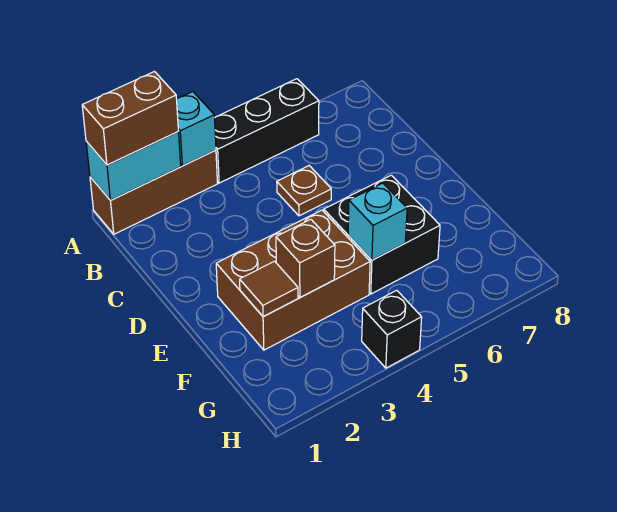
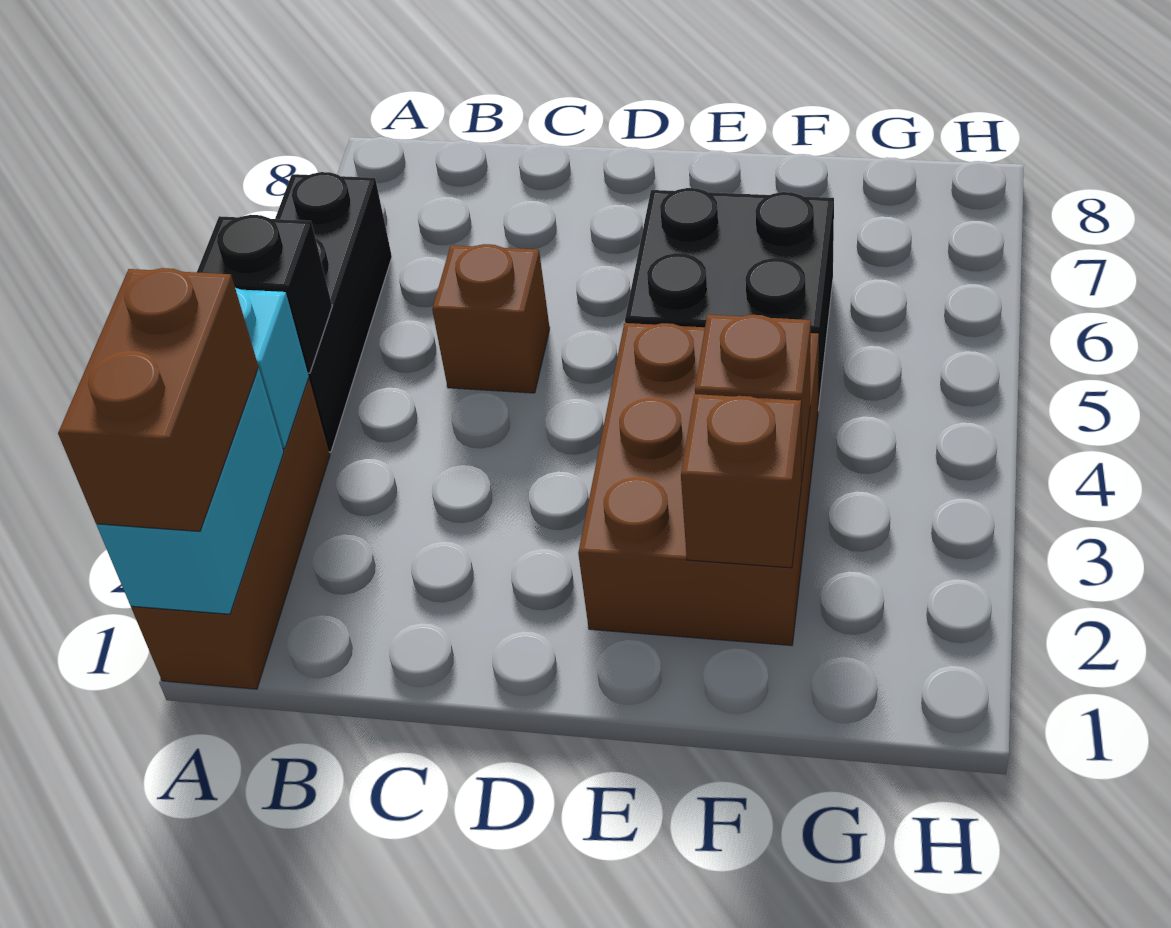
brown plate C5 level 1 -> brown brick C5 level 1
brown tile F2 level 2 -> brown brick F2 level 2
cyan brick F5 level 2 -> none
black brick H4 level 1 -> black brick A4 level 2

